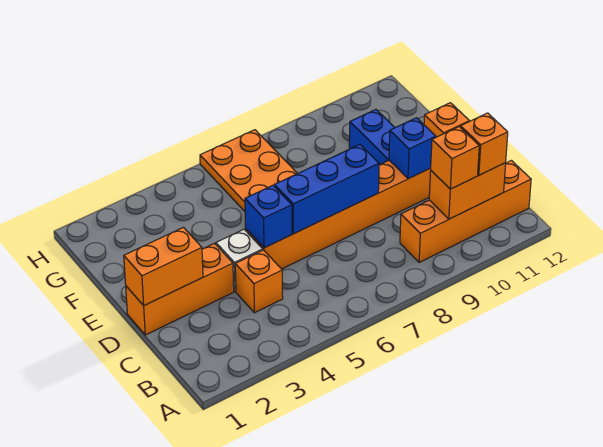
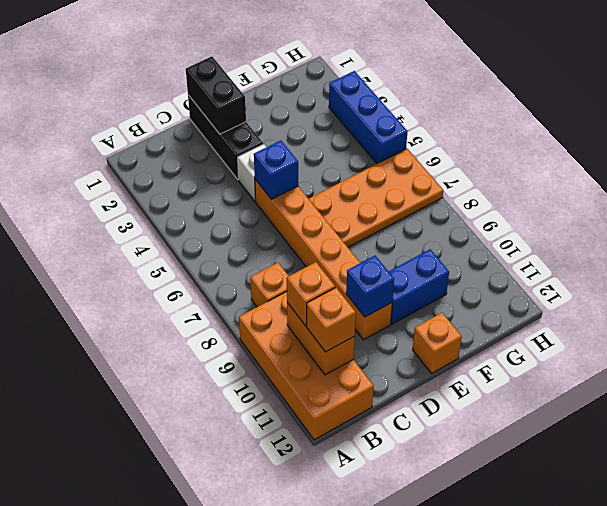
orange brick B9:B12 level 1 -> orange brick A9:B12 level 1
orange brick C4 level 1 -> orange brick B8 level 1
orange brick D1:D3 level 1 -> black brick D1:D3 level 1
orange brick D1:D2 level 2 -> black brick D1:D2 level 2
blue brick D6:D8 level 2 -> blue brick H3:H5 level 1

